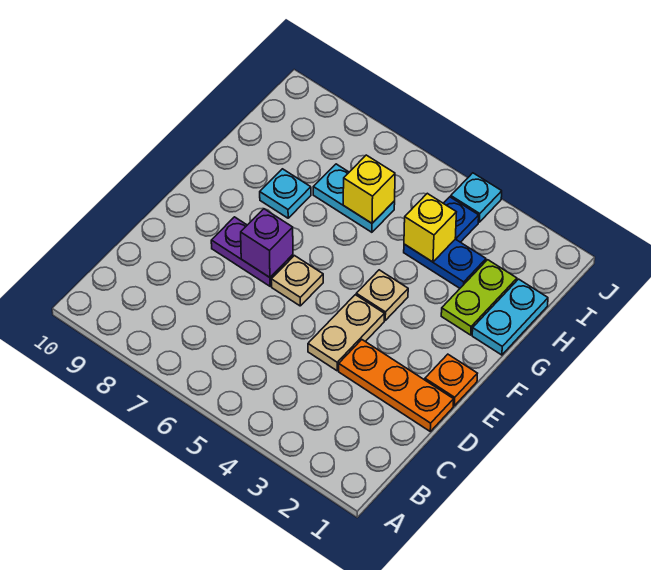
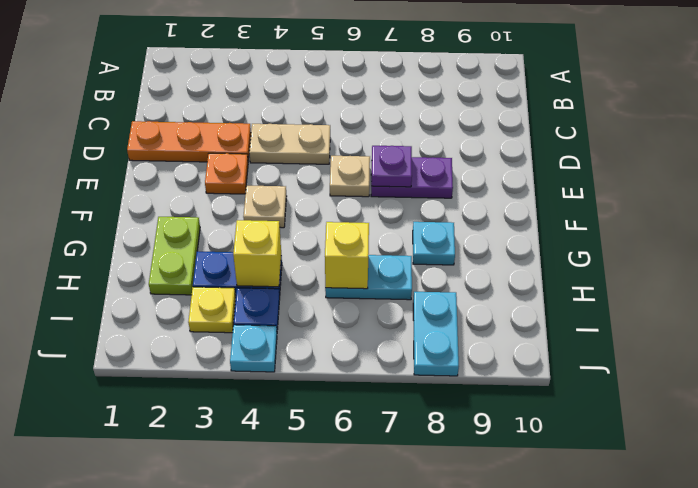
tan plate D4:E4 level 1 -> tan plate D4:D5 level 1
orange plate E1 level 1 -> orange plate E3 level 1
purple brick E7 level 2 -> purple plate E7 level 2
cyan plate G1:H1 level 1 -> cyan plate I8:J8 level 1
none -> yellow plate I3 level 1

